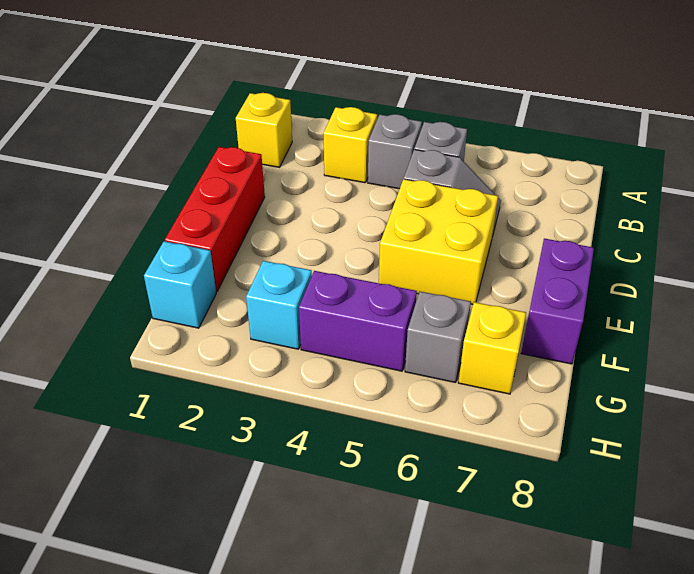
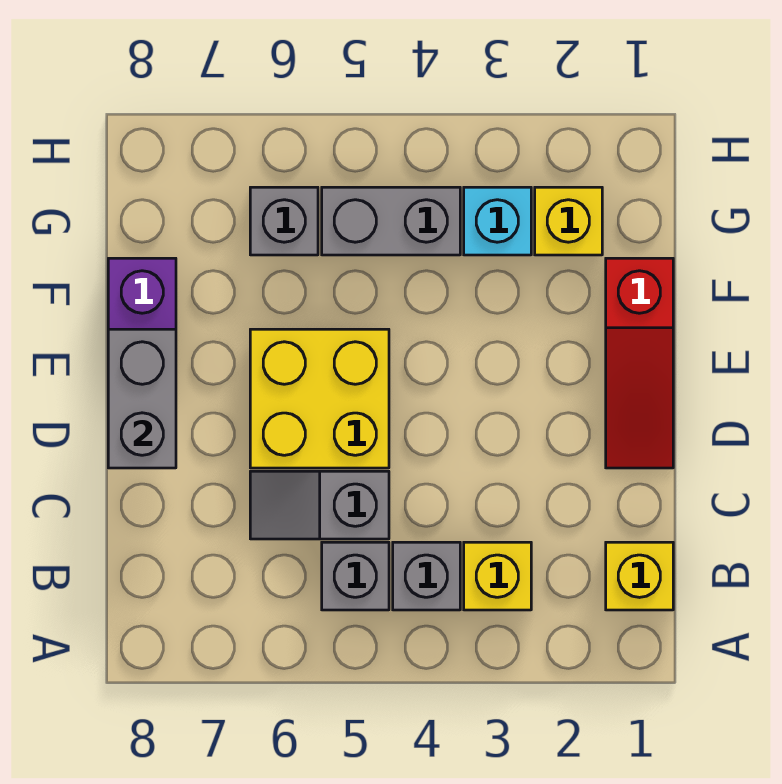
red brick D1:F1 level 1 -> red slope D1:F1 level 1 top F
none -> grey brick D8:E8 level 2
cyan brick G1 level 1 -> none
purple brick G4:G5 level 1 -> grey brick G4:G5 level 1
yellow brick G7 level 1 -> yellow brick G2 level 1

